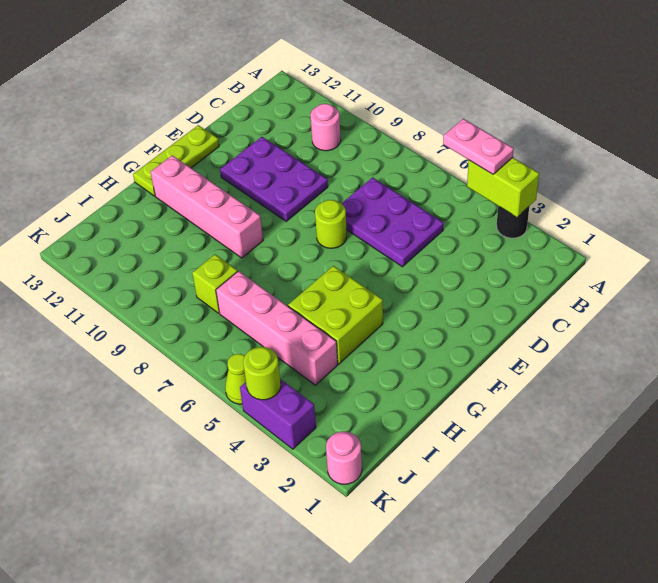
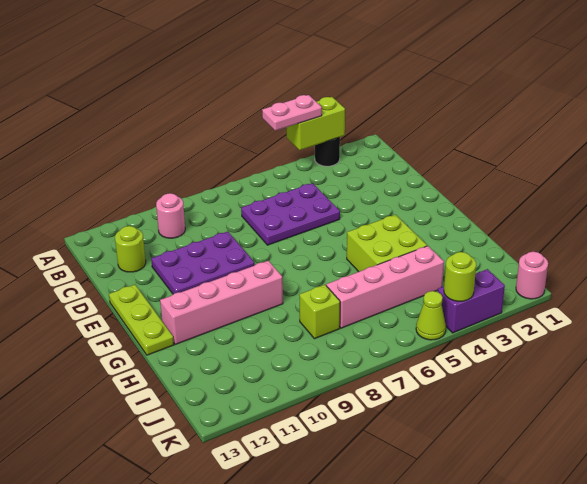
lime round brick E7 level 1 -> lime round brick C12 level 1

